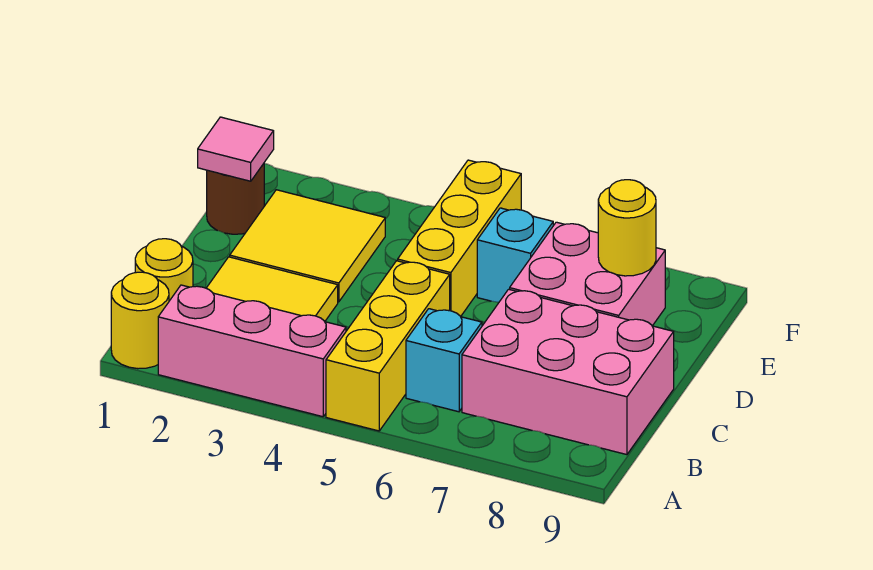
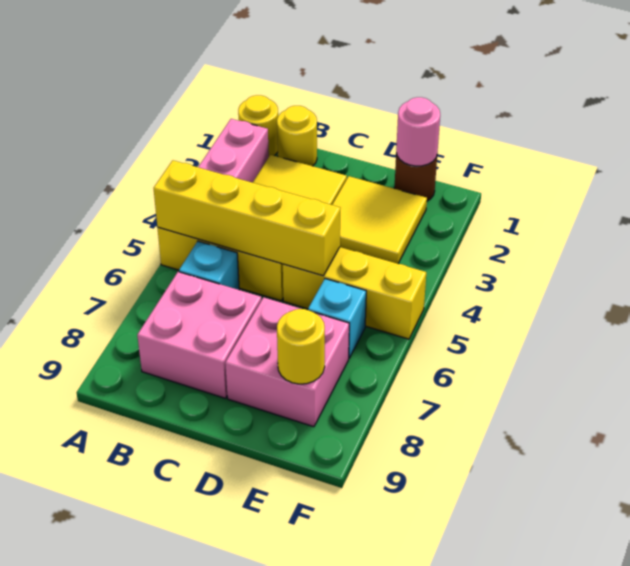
none -> yellow brick A5:D5 level 2
pink brick B7:C9 level 1 -> pink brick B7:C8 level 1
pink tile E1 level 2 -> pink round brick E1 level 2

